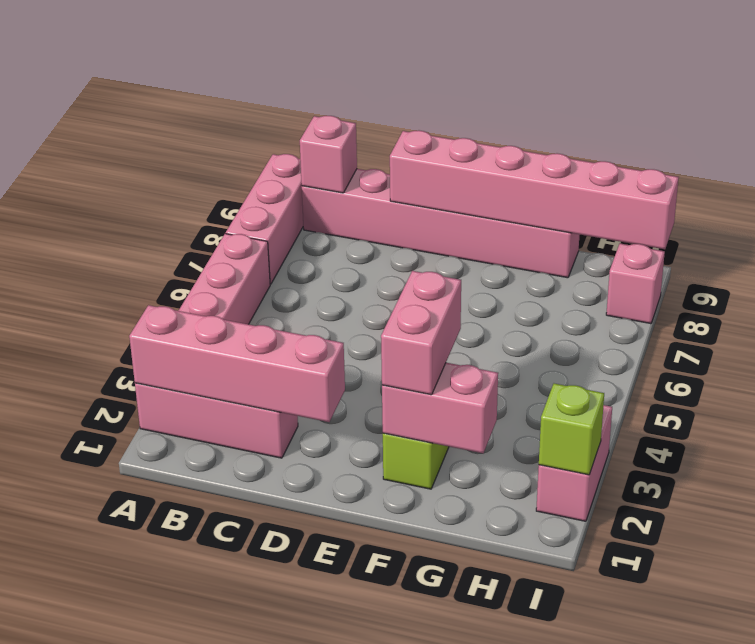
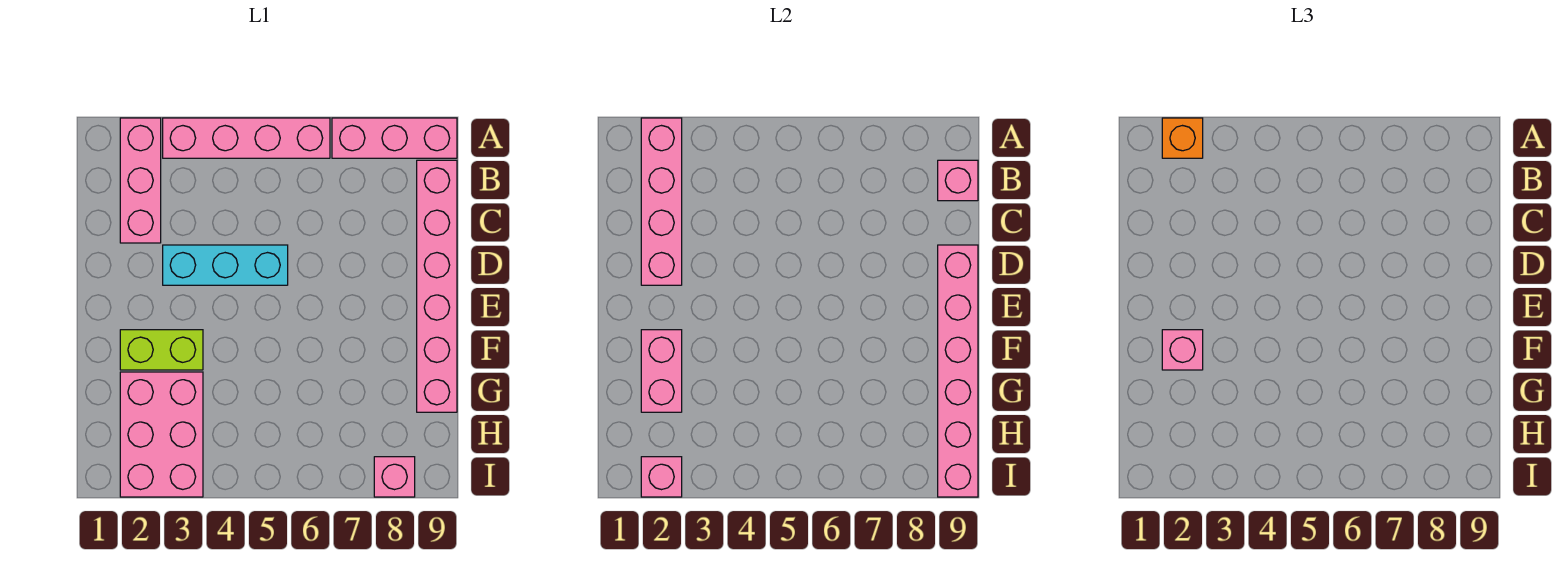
none -> orange brick A2 level 3
none -> cyan brick D3:D5 level 1
pink brick F2:F3 level 3 -> pink brick F2 level 3
pink brick I2:I3 level 1 -> pink brick G2:I3 level 1
lime brick I2 level 2 -> pink brick I2 level 2

